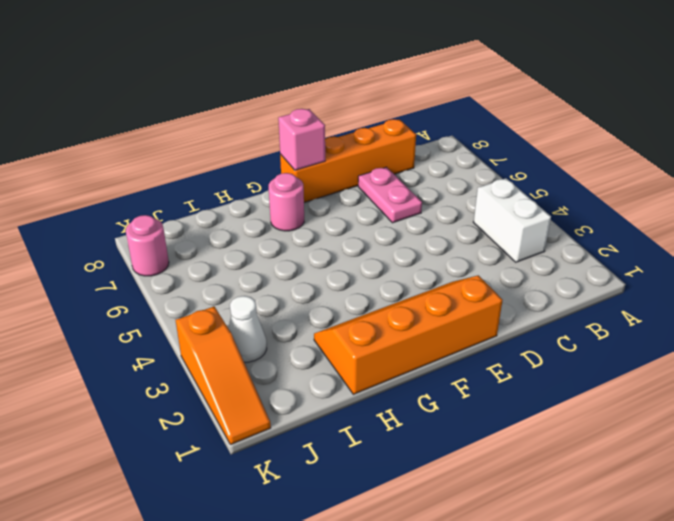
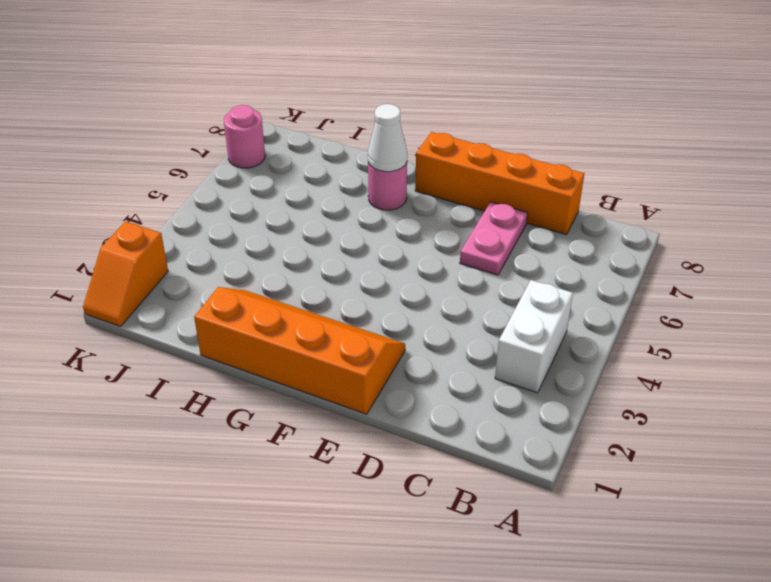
pink brick F8 level 2 -> none
white cone J3 level 1 -> white cone G7 level 2
orange slope K1:K3 level 1 top 3 -> orange slope K1:K2 level 1 top 2

